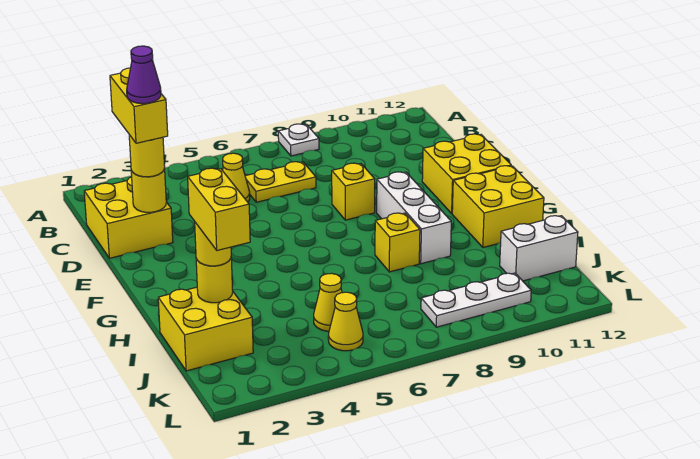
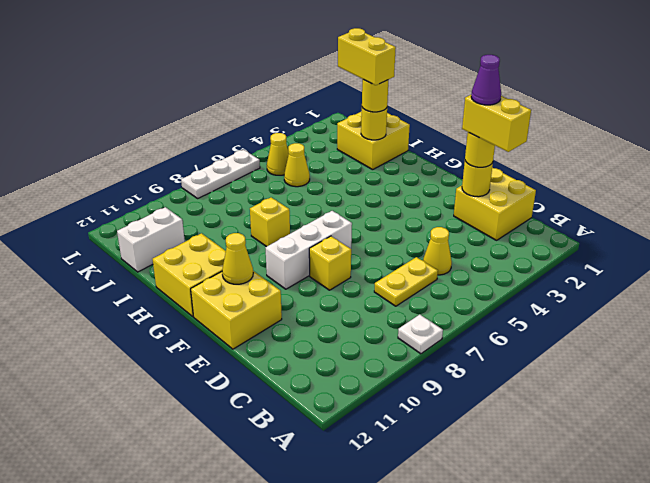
white brick F9:H9 level 1 -> white brick F7:F9 level 1
none -> yellow cone F11 level 2
white plate K8:K10 level 1 -> white plate L6:L8 level 1

